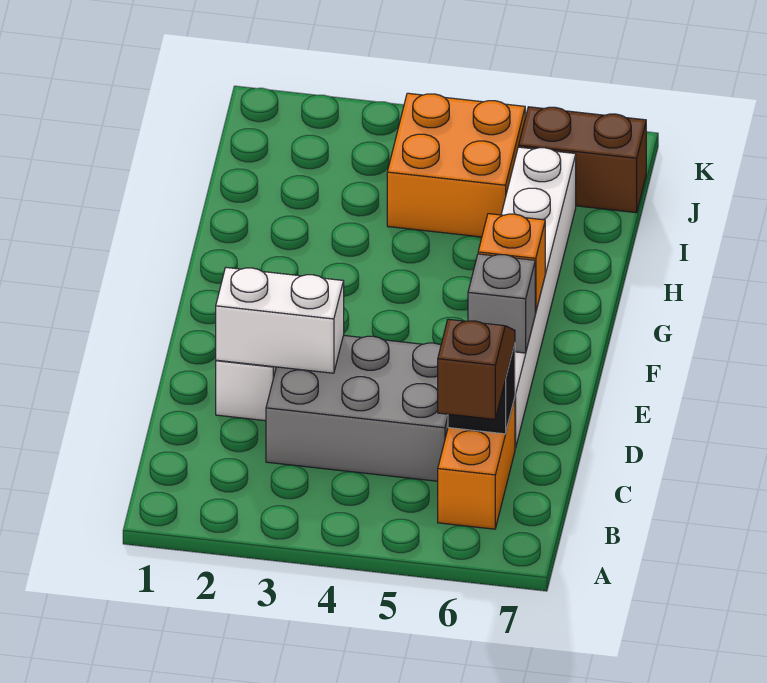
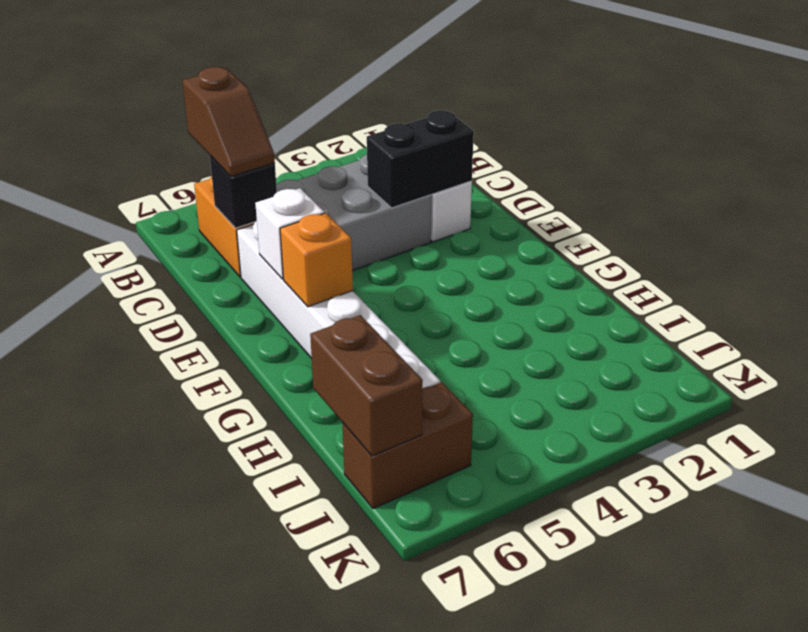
white brick D2:D3 level 2 -> black brick D2:D3 level 2
grey brick E6 level 2 -> white brick E6 level 2
orange brick I4:J5 level 1 -> none
none -> brown brick I7:J7 level 2

